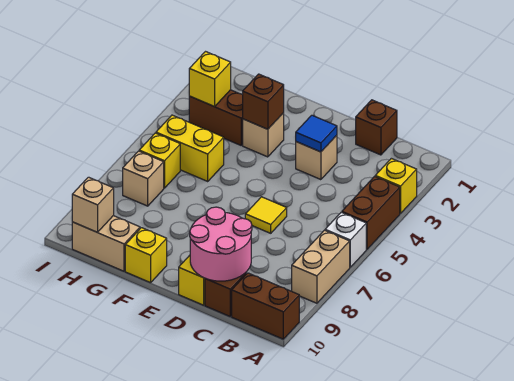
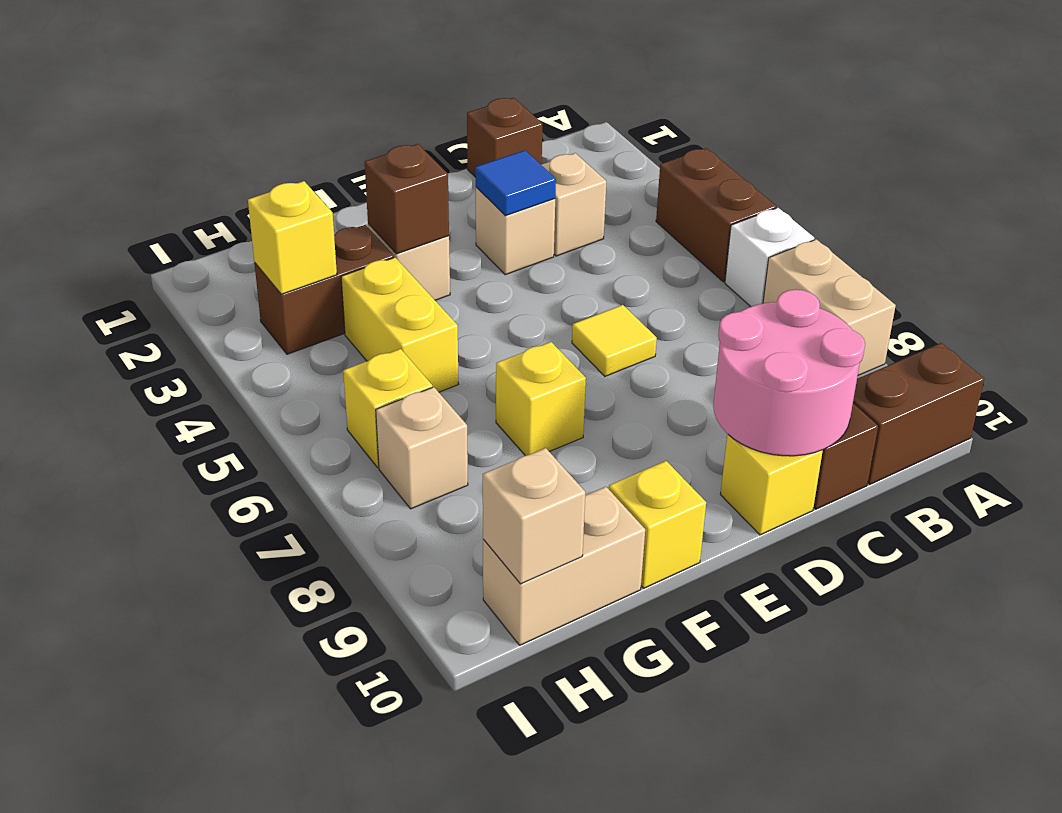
yellow brick A3 level 1 -> yellow brick F7 level 1
none -> tan brick C3 level 1
yellow brick G5:H5 level 1 -> yellow brick G4:G5 level 1

